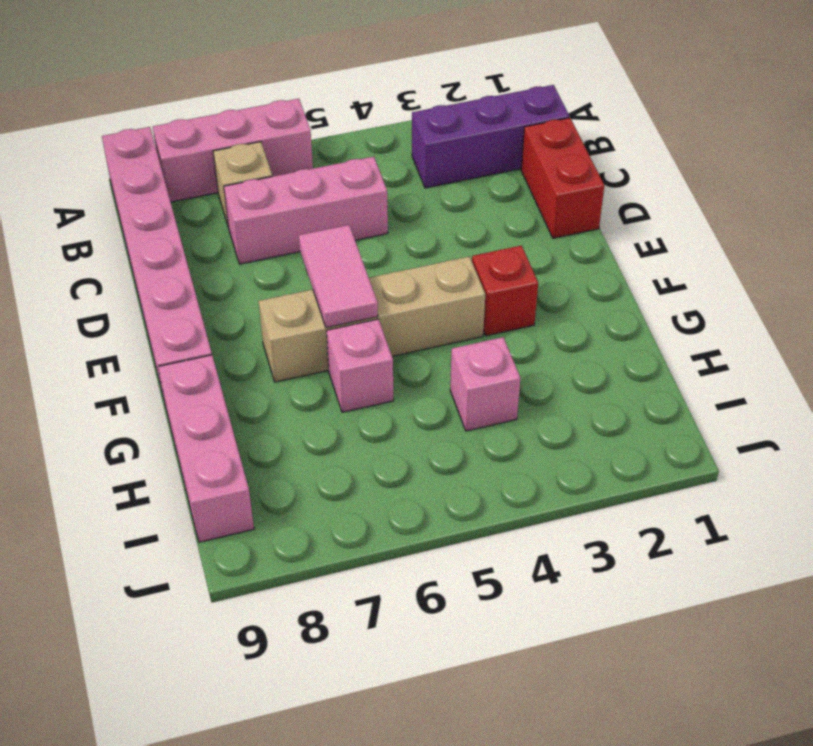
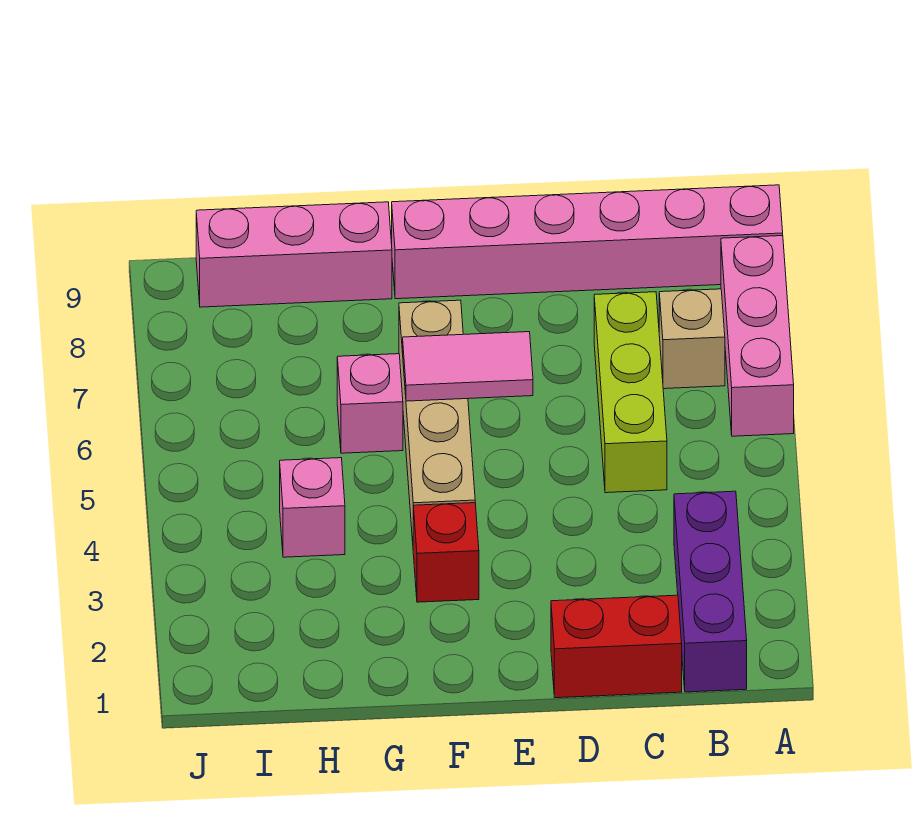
pink brick C5:C7 level 1 -> lime brick C5:C7 level 1

